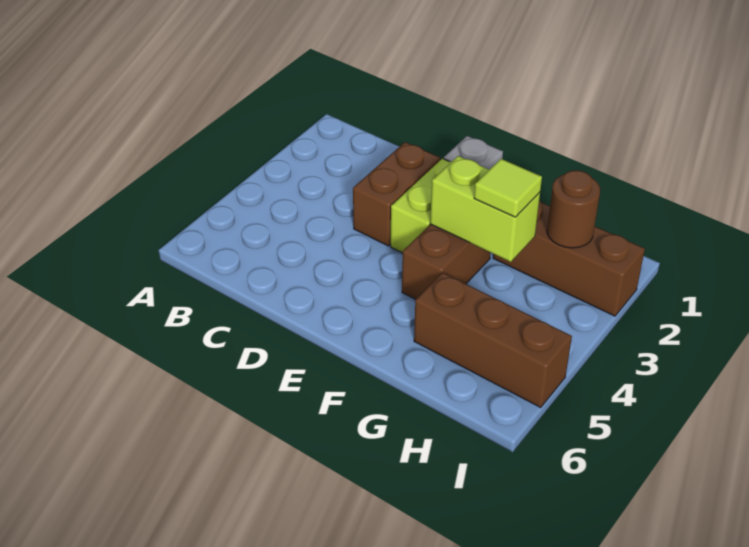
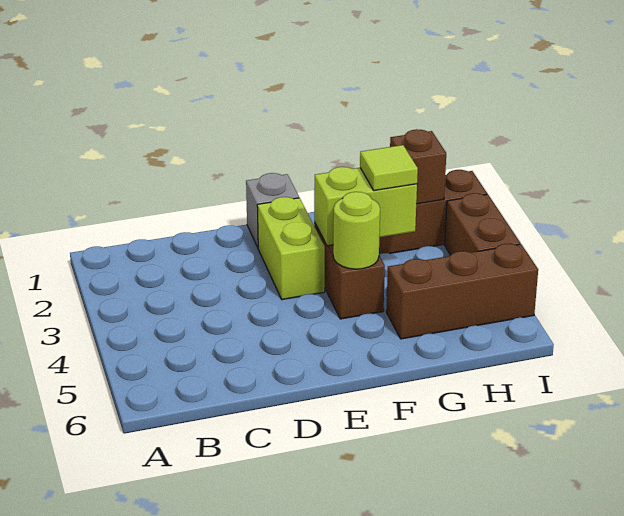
brown brick D2:D3 level 1 -> brown brick I3:I4 level 1
none -> lime round brick F4 level 2
brown round brick H2 level 2 -> brown brick H2 level 2

